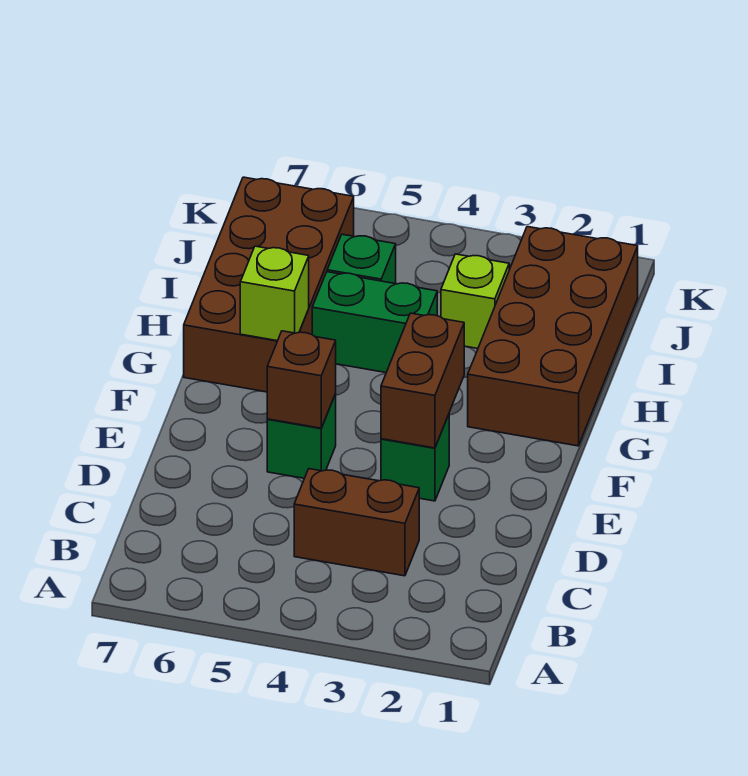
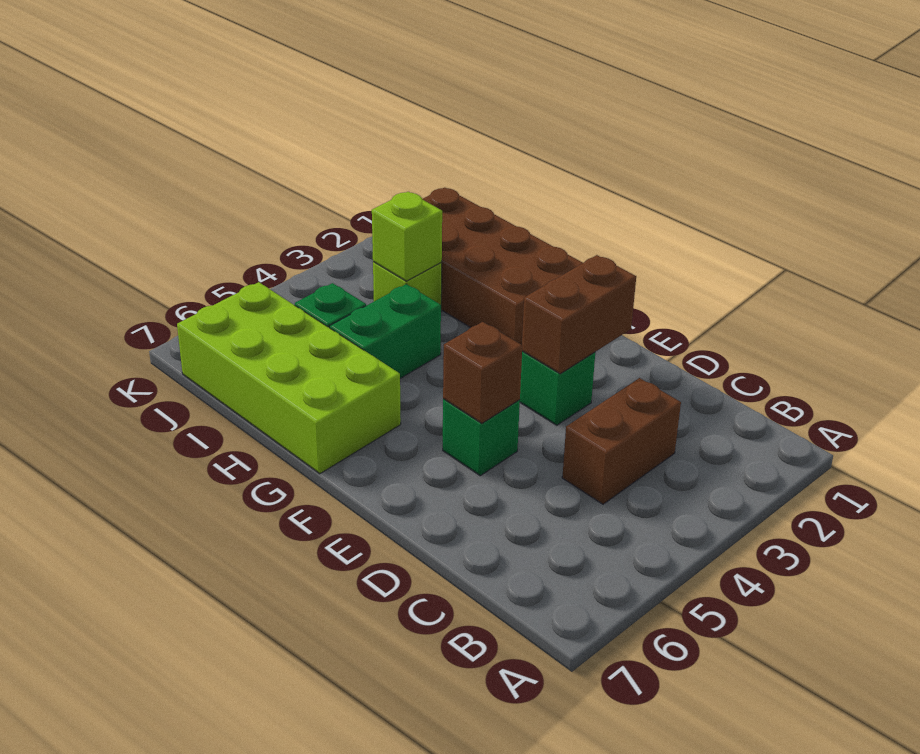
brown brick E3:F3 level 2 -> brown brick E2:E3 level 2
brown brick G6:J7 level 1 -> lime brick G6:J7 level 1
lime brick G6 level 2 -> lime brick I3 level 2

